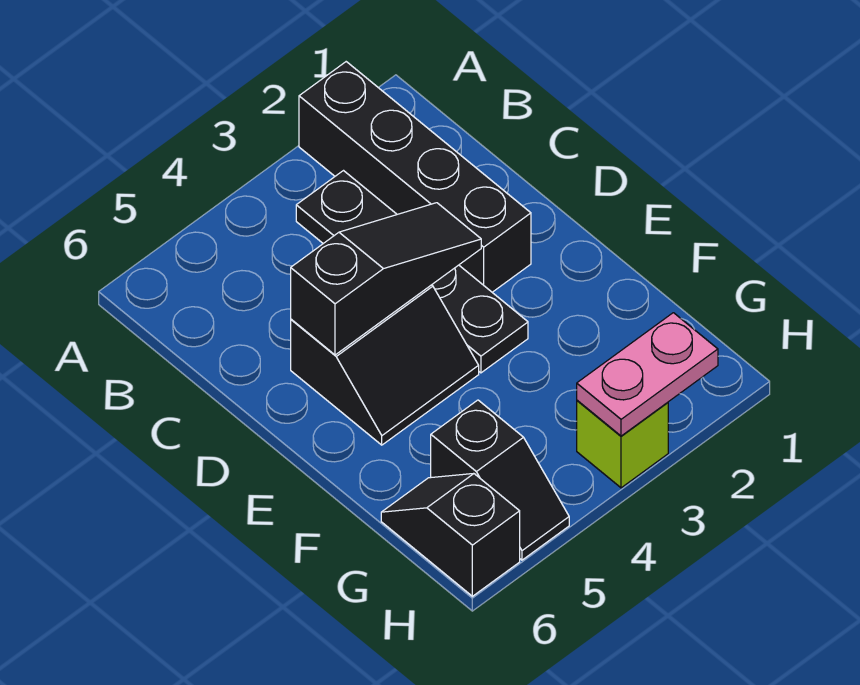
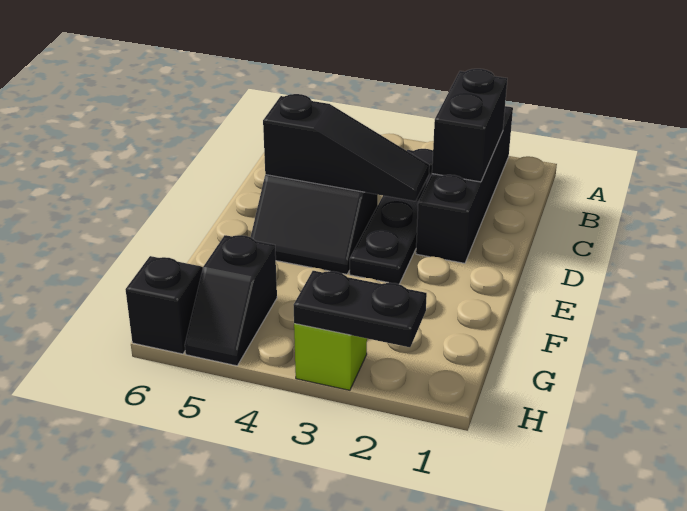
none -> black brick B2:C2 level 2
pink plate H2:H3 level 2 -> black plate H2:H3 level 2

